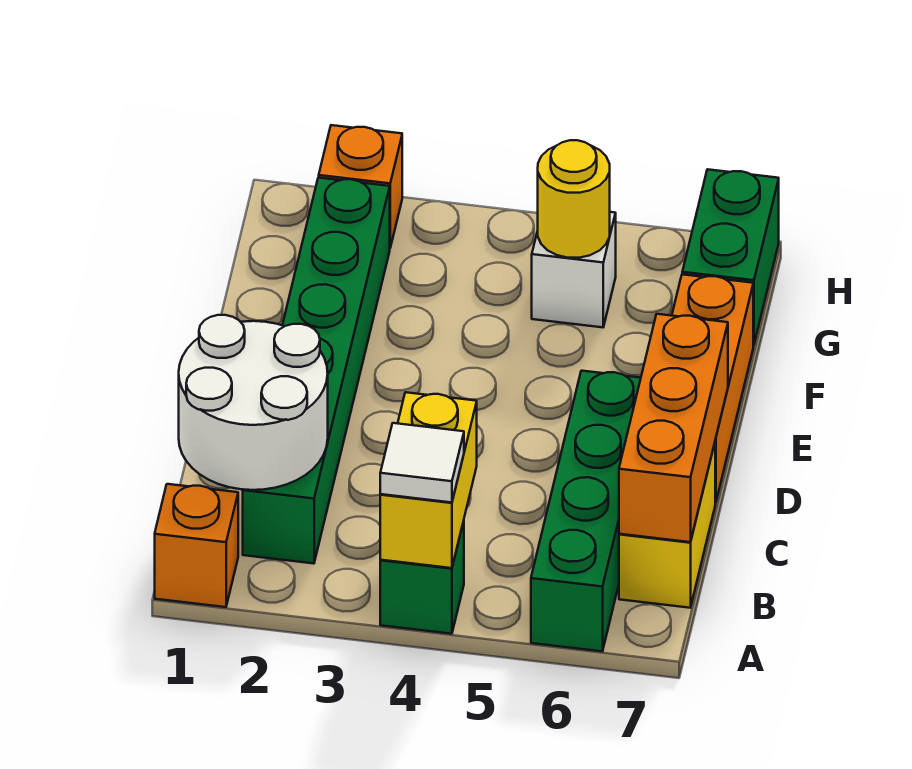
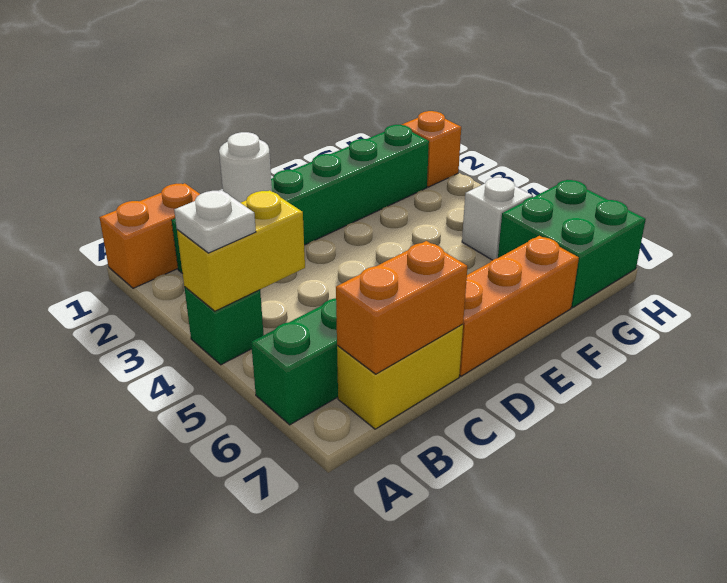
orange brick A1 level 1 -> orange brick A1:B1 level 1
white tile A4 level 3 -> white plate A4 level 3
white round brick B1:C2 level 2 -> white round brick C2 level 2
orange brick B7:D7 level 2 -> orange brick B7:C7 level 2
yellow round brick G5 level 2 -> none
green brick G7:H7 level 1 -> green brick G6:H7 level 1

